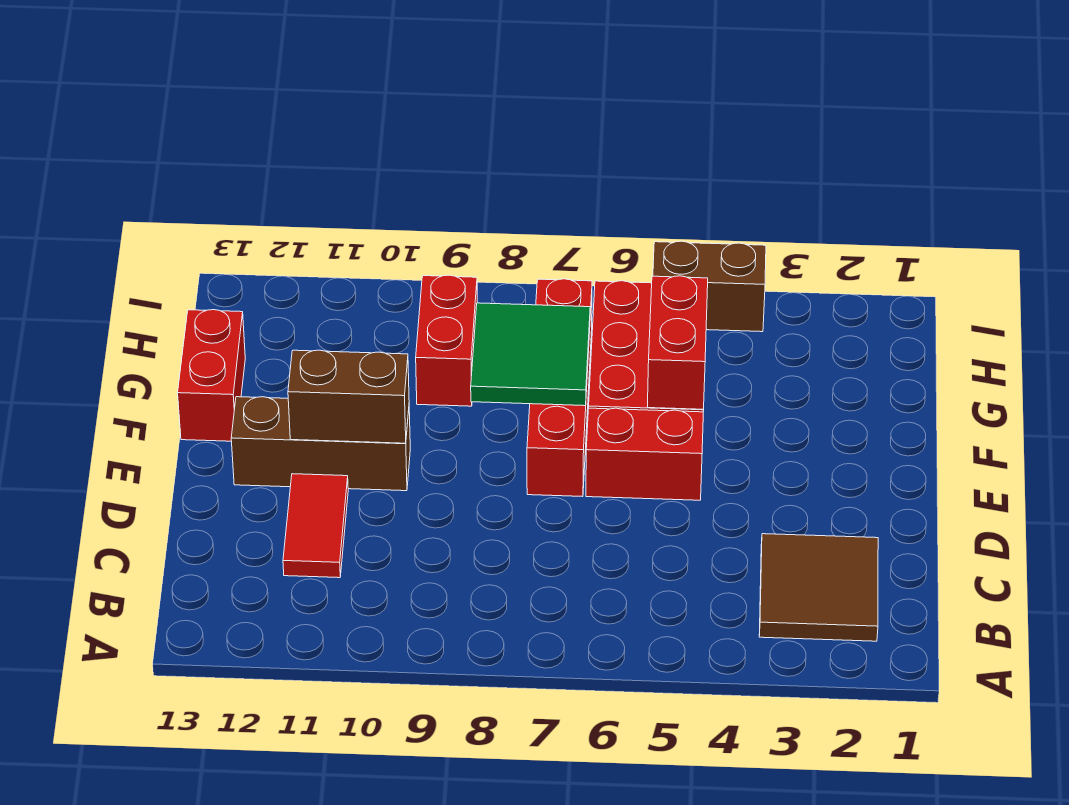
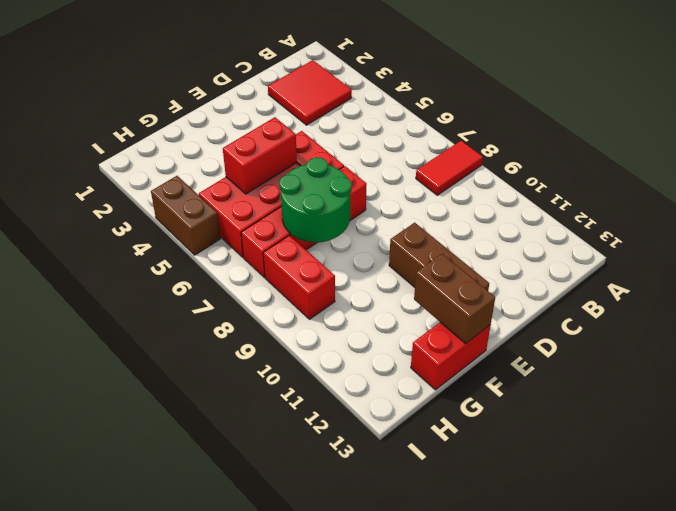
brown tile B2:C3 level 1 -> red tile B2:C3 level 1
red tile C11:D11 level 1 -> red tile A8:B8 level 1
brown brick E10:E11 level 2 -> brown brick F12:F13 level 2
green tile F7:G8 level 2 -> green round brick F7:G8 level 2
red brick G9:H9 level 1 -> red brick H8:H9 level 1

